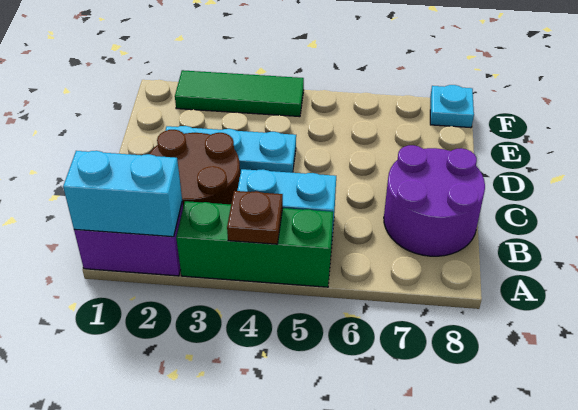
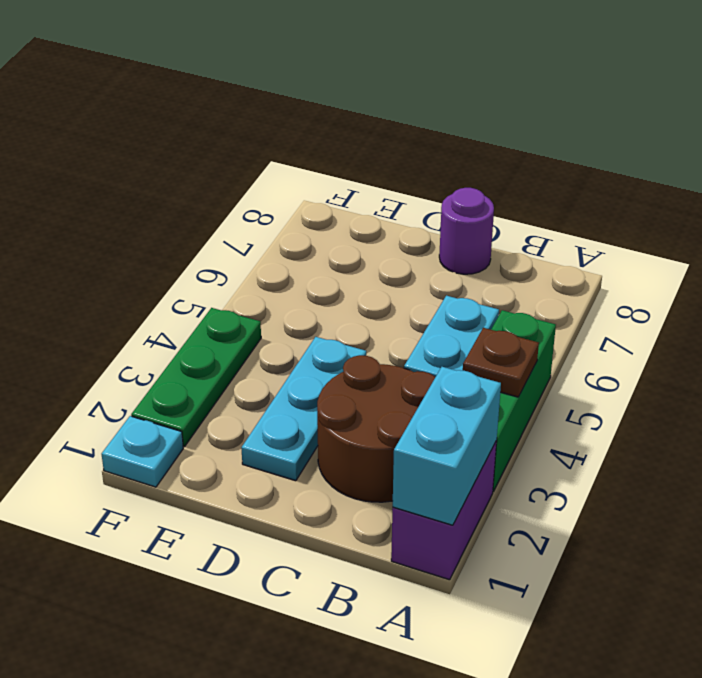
purple round brick B7:C8 level 1 -> purple round brick C8 level 1
green tile F2:F4 level 1 -> green plate F2:F4 level 1
cyan plate F8 level 1 -> cyan plate F1 level 1

